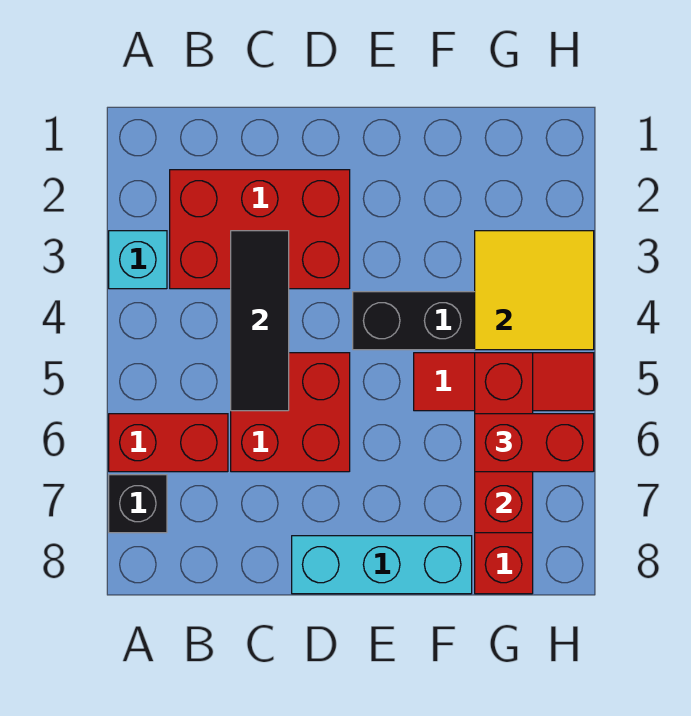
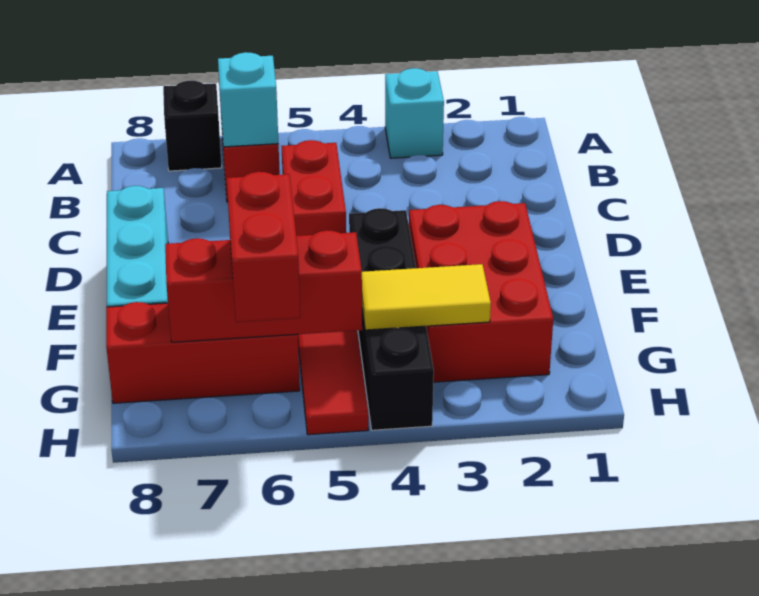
red brick B2:D3 level 1 -> red brick E2:G3 level 1
none -> cyan brick B6 level 2
black tile C3:C5 level 2 -> none
red brick C5:D6 level 1 -> red brick C5:D5 level 1
yellow tile G3:H4 level 2 -> yellow tile G3:G4 level 2

